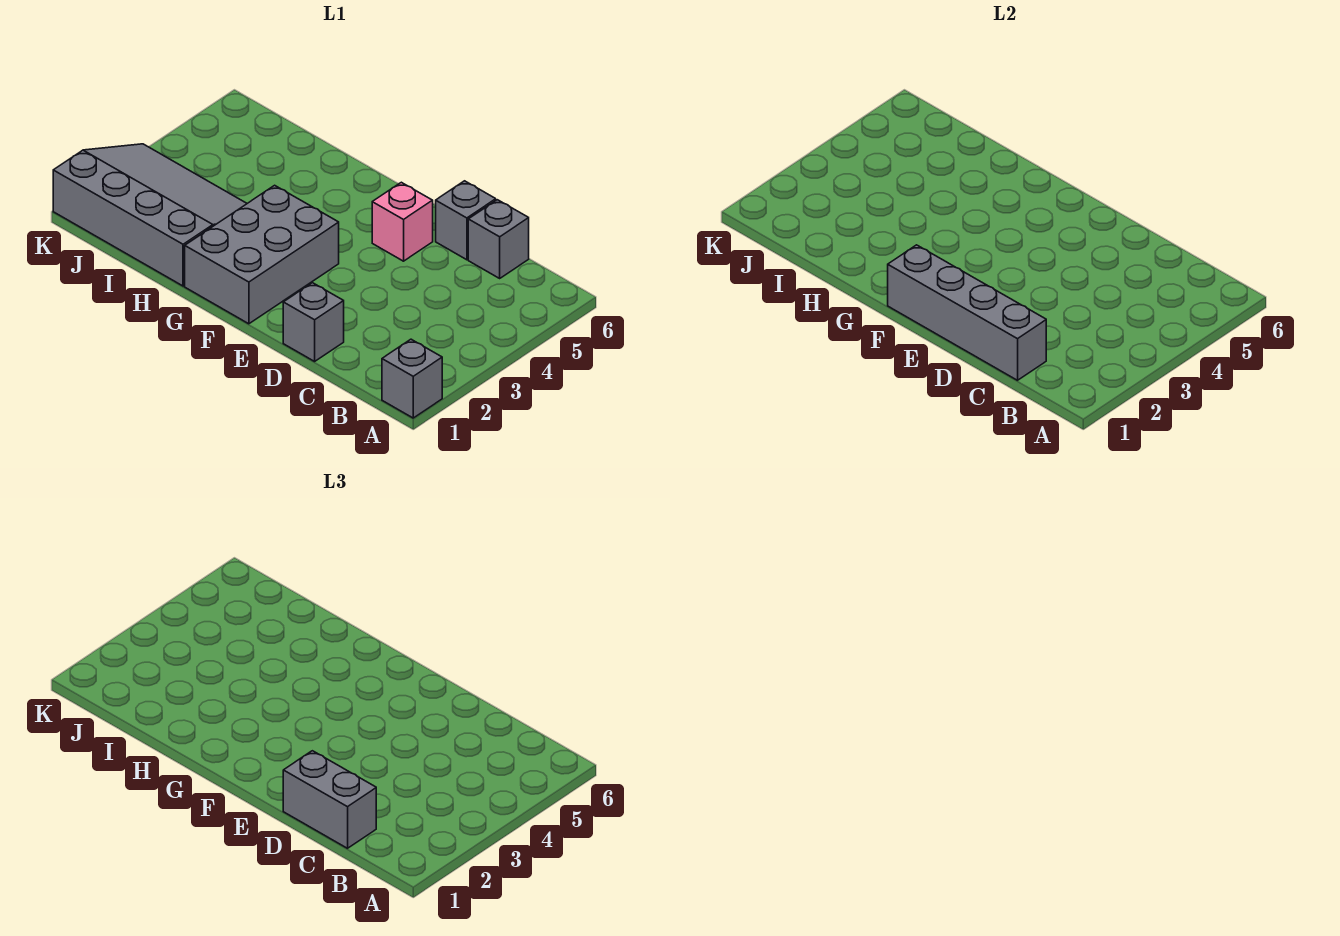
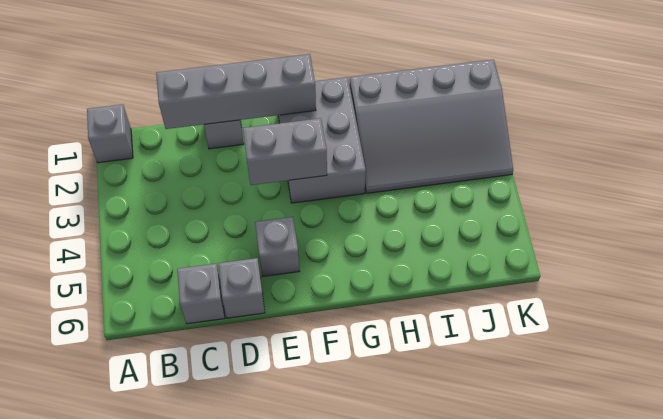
grey brick C1:D1 level 3 -> grey brick E3:F3 level 2
pink brick E5 level 1 -> grey brick E5 level 1

